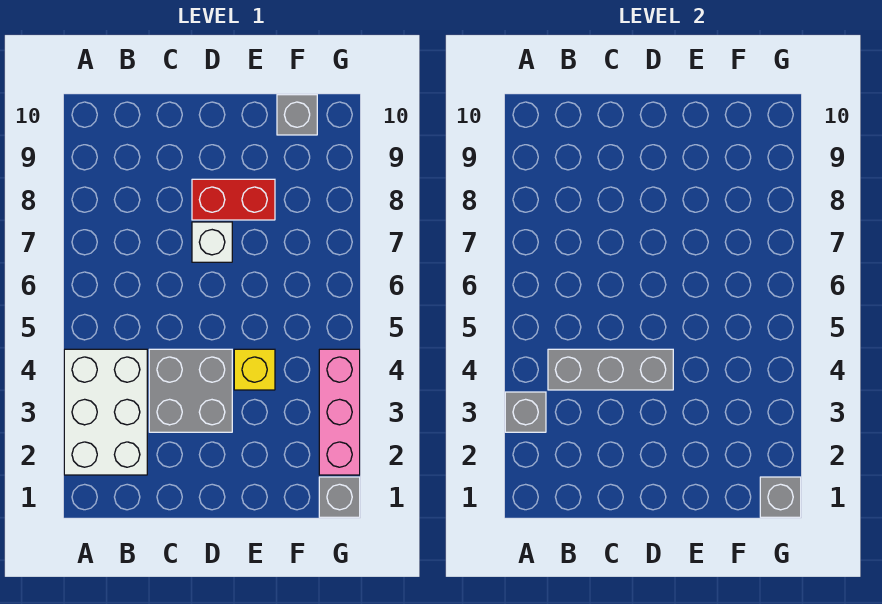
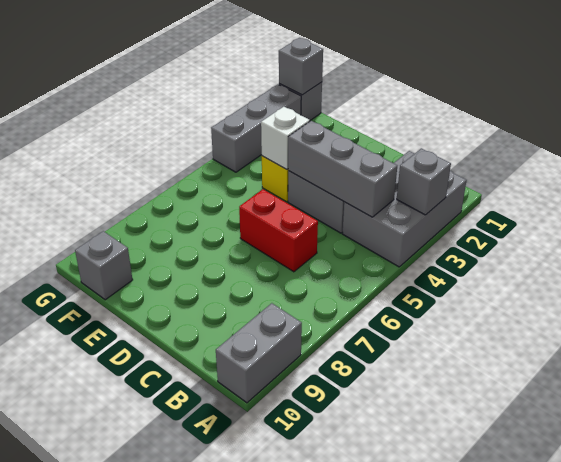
white brick A2:B4 level 1 -> grey brick A2:B4 level 1
none -> grey brick A9:A10 level 1
white brick D7 level 1 -> white brick E4 level 2
red brick D8:E8 level 1 -> red brick C6:D6 level 1
pink brick G2:G4 level 1 -> grey brick G2:G4 level 1

